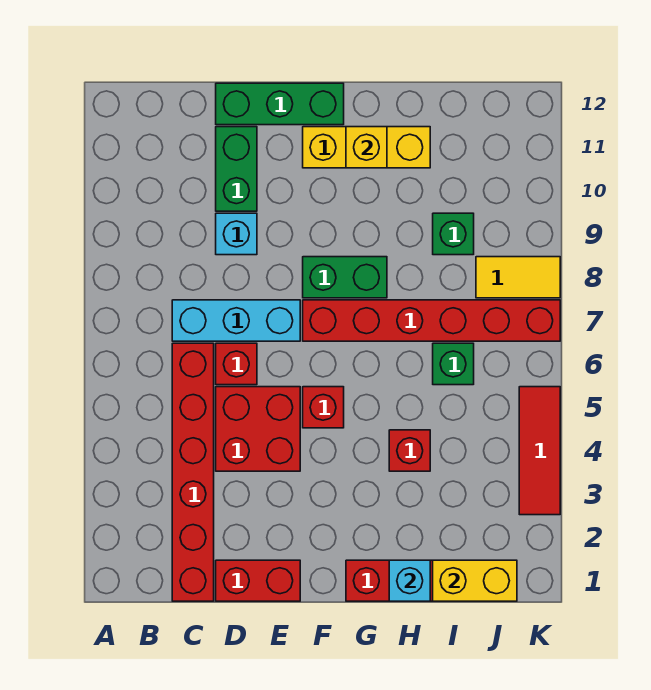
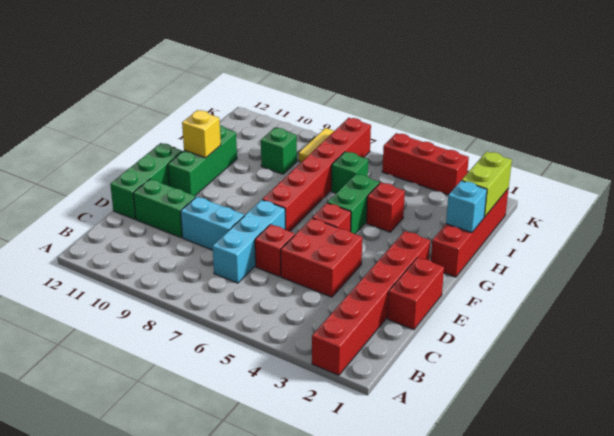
red brick C1:C6 level 1 -> red brick A2:F2 level 1
cyan brick D9 level 1 -> cyan brick D8:D9 level 1
green brick F8:G8 level 1 -> green brick G5:H5 level 1
yellow brick F11:H11 level 1 -> green brick F11:H11 level 1
yellow brick I1:J1 level 2 -> lime brick I1:J1 level 2
red tile K3:K5 level 1 -> red brick K3:K5 level 1

